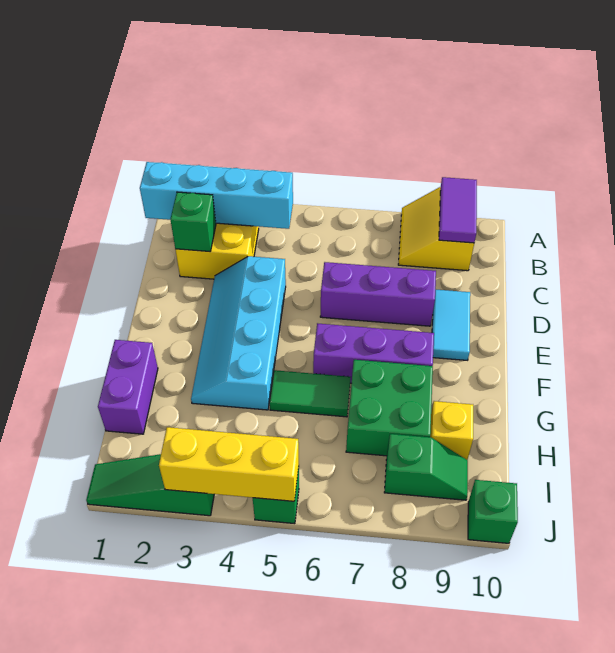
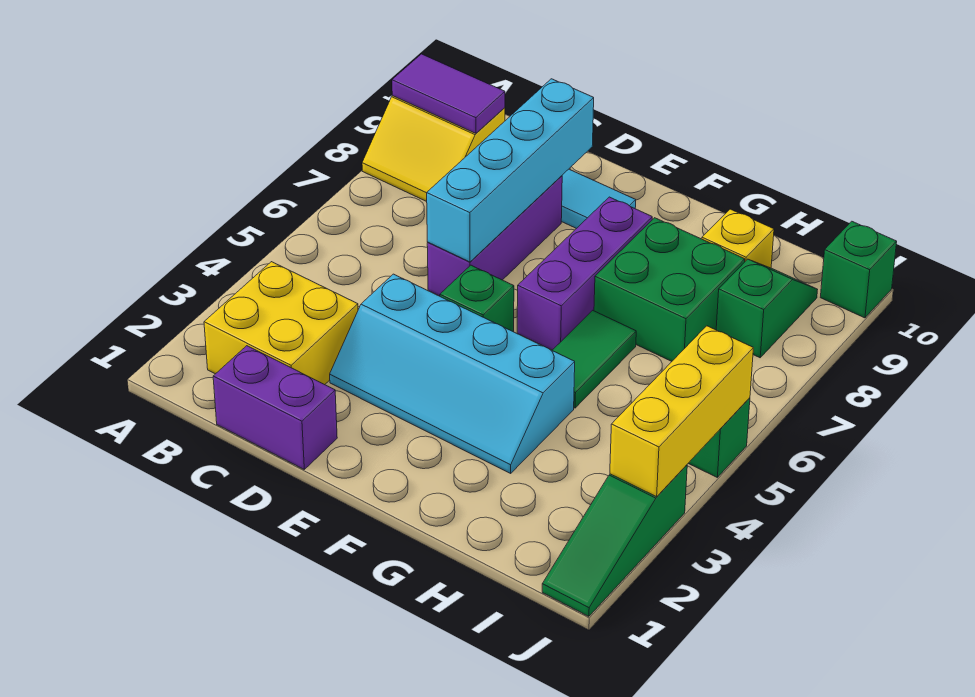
cyan brick B1:B4 level 2 -> cyan brick D6:D9 level 2
green brick C2 level 2 -> green brick E5 level 1
purple brick G1:H1 level 1 -> purple brick C1:D1 level 1

